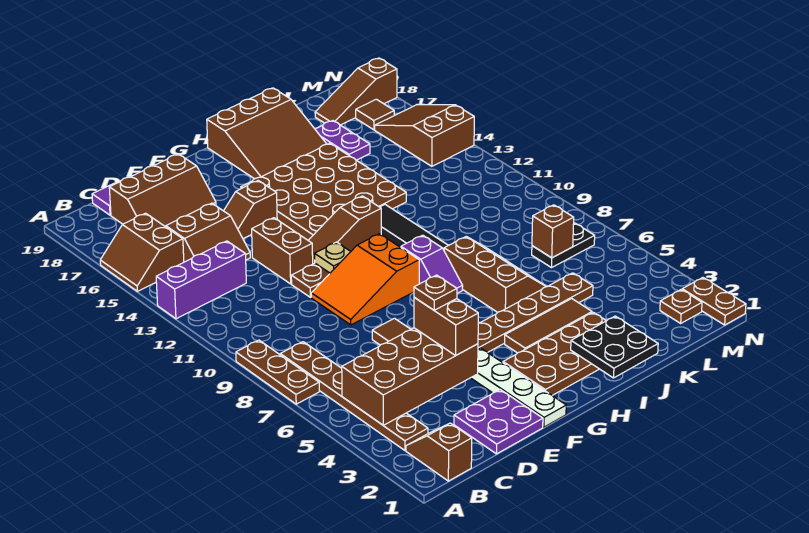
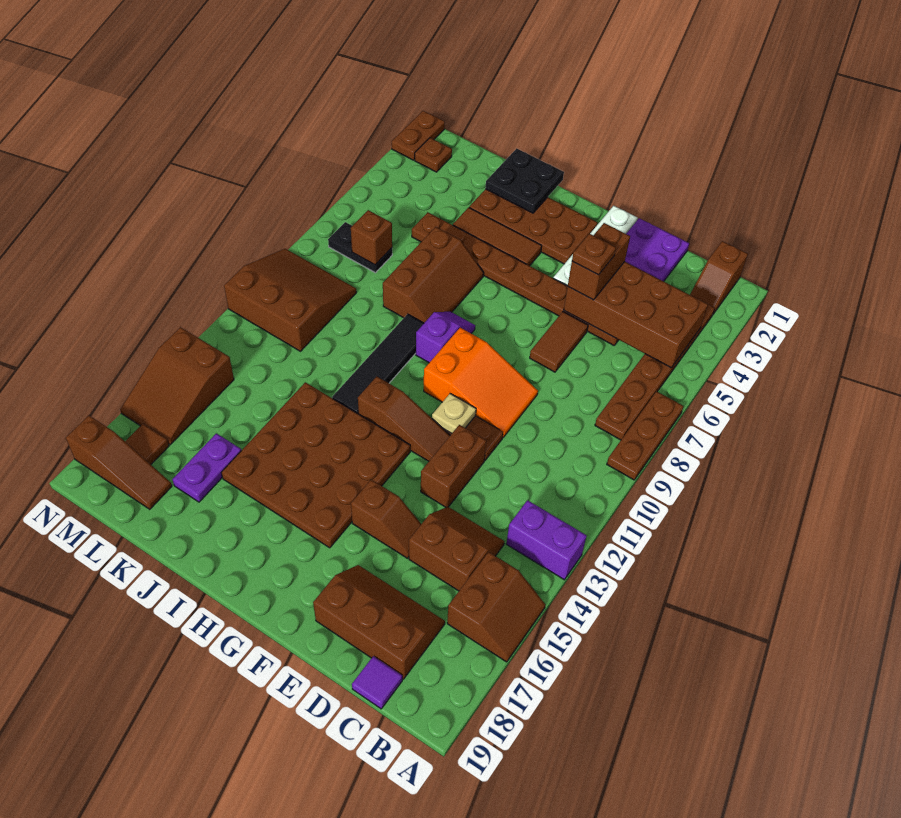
purple brick A13:C13 level 1 -> purple brick A13:B13 level 1
brown slope H17:J19 level 1 top 19 -> brown slope L9:N11 level 1 top 11
brown slope I6:J8 level 1 top I -> brown slope I6:J8 level 1 top J

